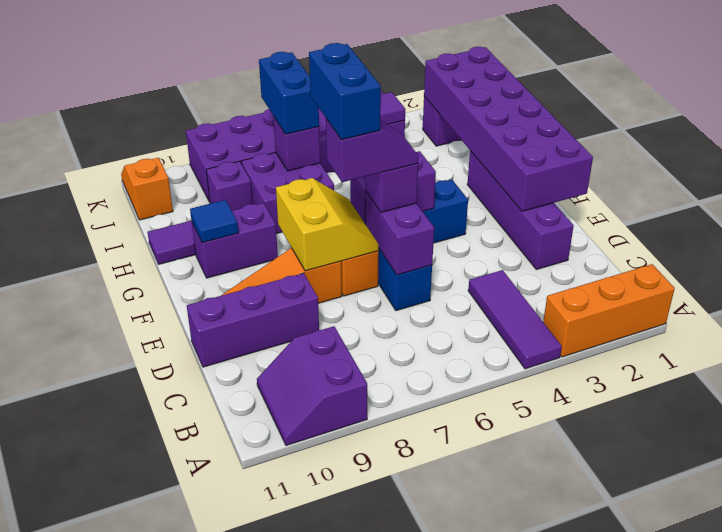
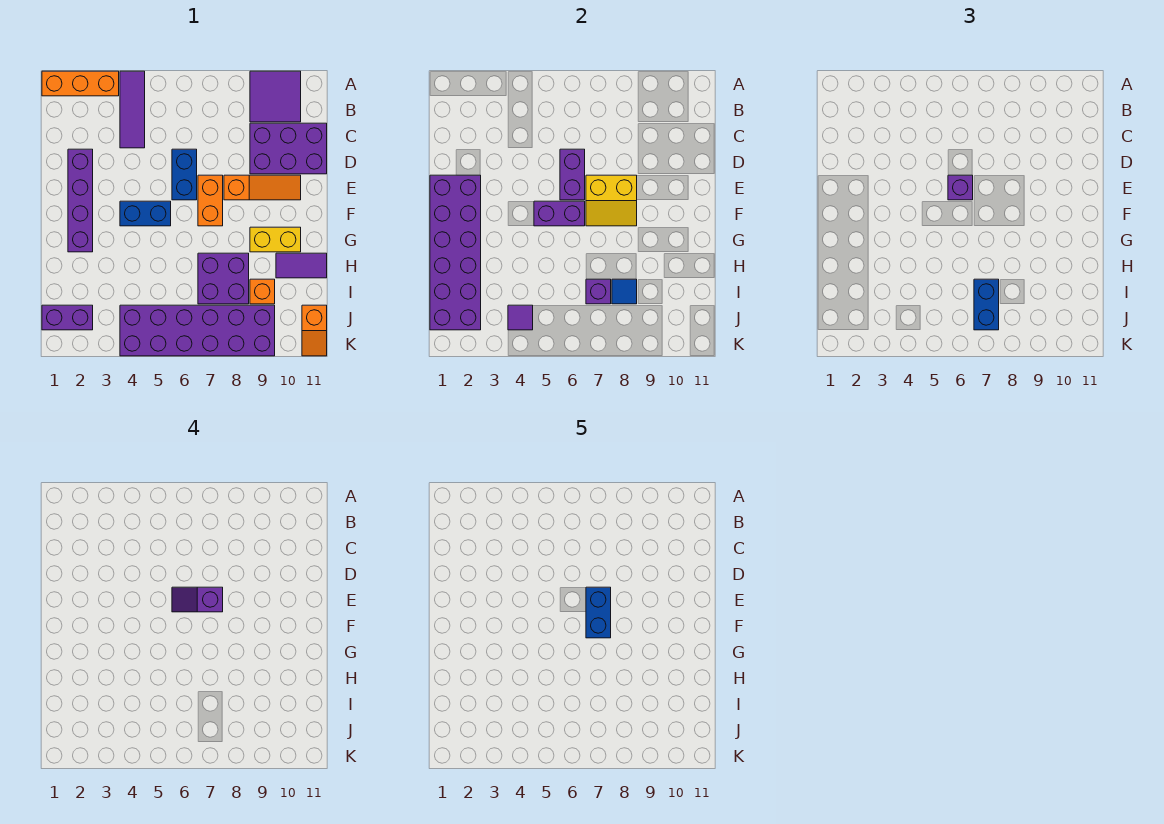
purple slope A9:B10 level 1 top 9 -> purple tile A9:B10 level 1
purple brick D9:D11 level 1 -> purple brick C9:D11 level 1
yellow slope E7:F8 level 2 top 8 -> yellow slope E7:F8 level 2 top E
purple brick G9:G10 level 1 -> yellow brick G9:G10 level 1
blue tile G10 level 2 -> blue tile I8 level 2
purple brick I9 level 1 -> orange brick I9 level 1

